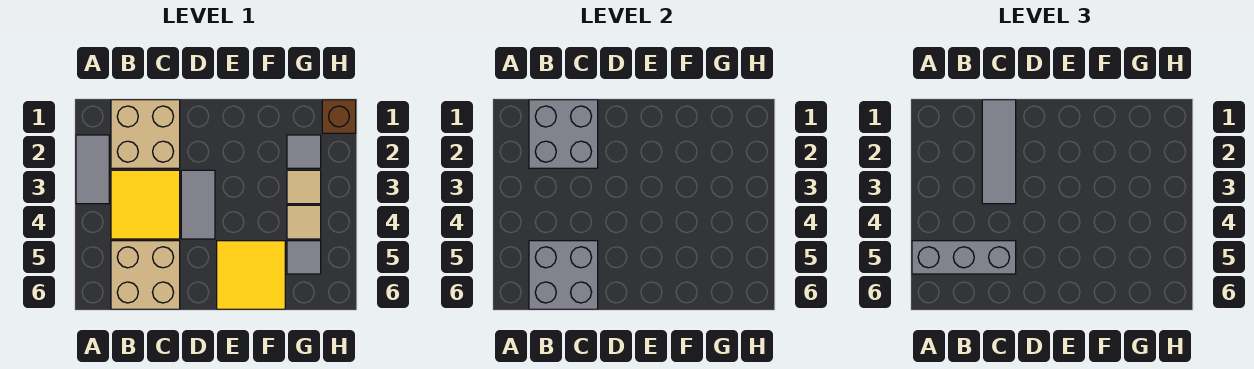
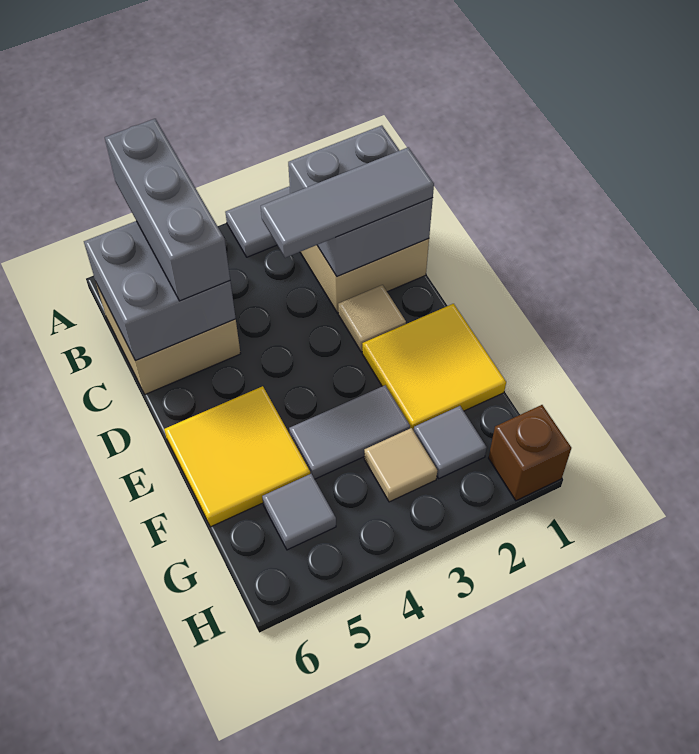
yellow tile B3:C4 level 1 -> yellow tile E1:F2 level 1
grey tile D3:D4 level 1 -> grey tile F3:F4 level 1
tan tile G4 level 1 -> tan tile D2 level 1

